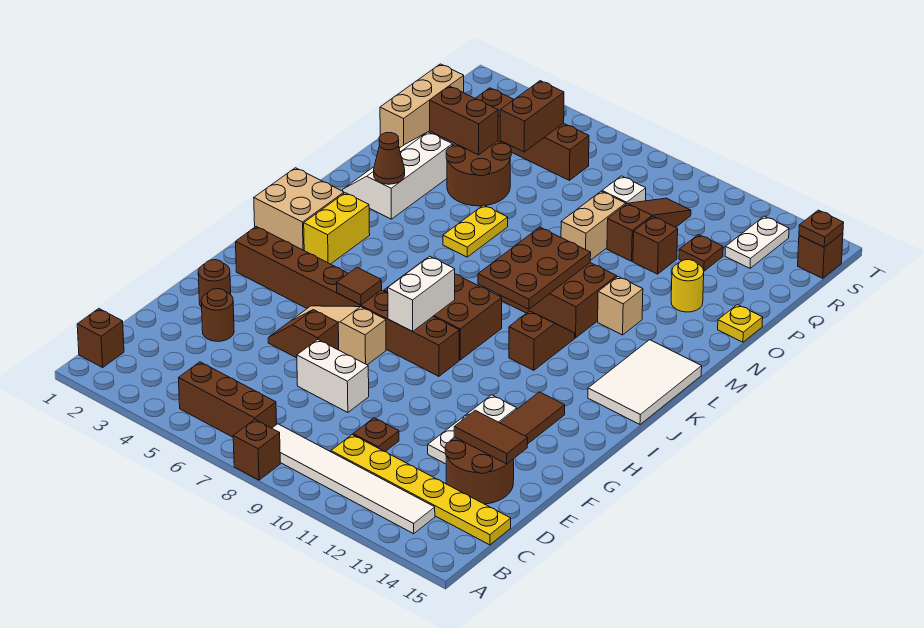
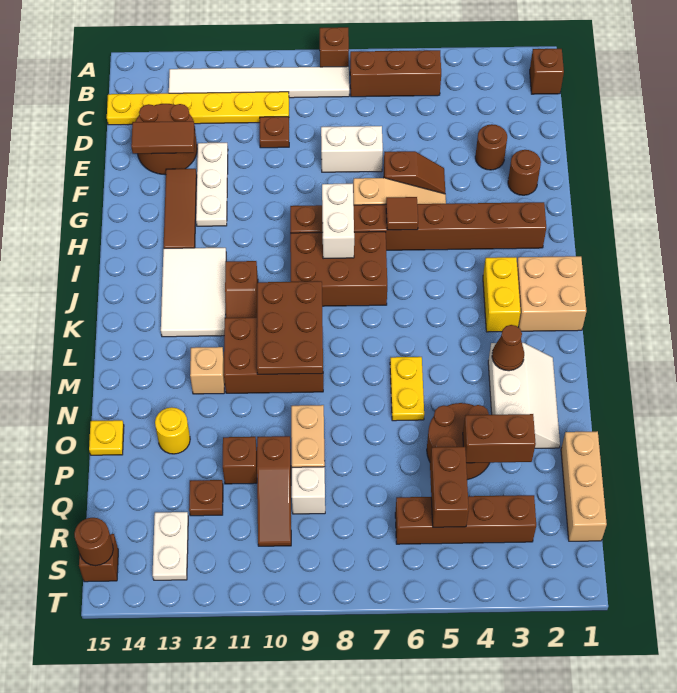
white tile J14:L15 level 1 -> white tile I12:K13 level 1
brown plate S15 level 2 -> brown round brick S15 level 2

